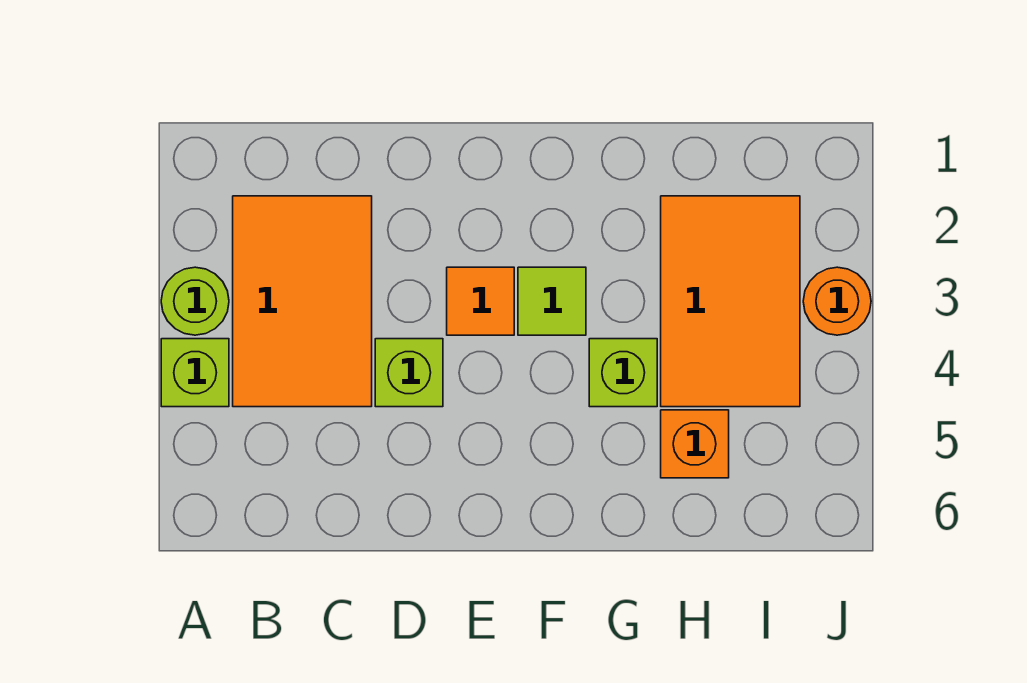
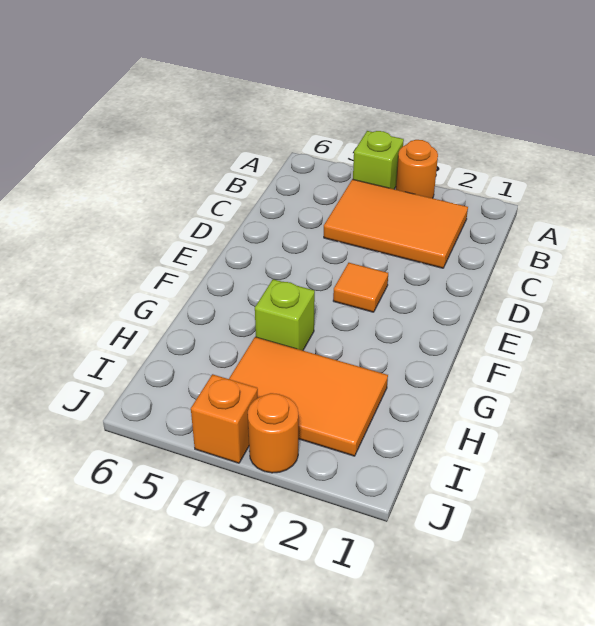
lime round brick A3 level 1 -> orange round brick A3 level 1
lime brick D4 level 1 -> none
lime tile F3 level 1 -> none
orange brick H5 level 1 -> orange brick J4 level 1

